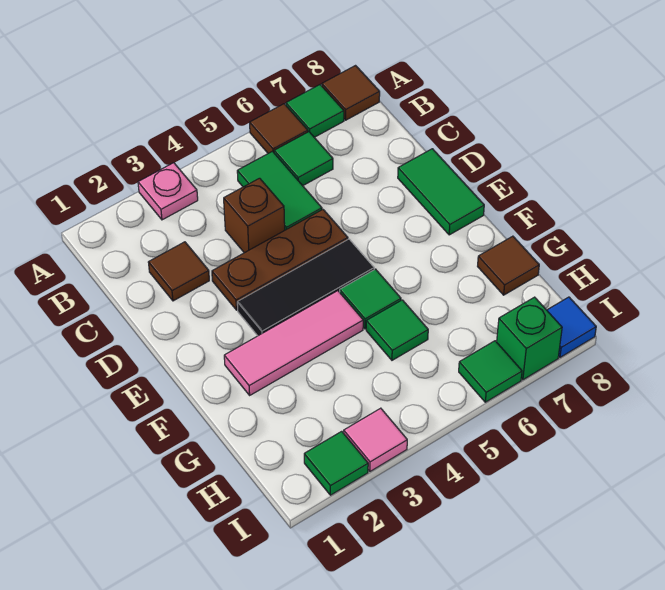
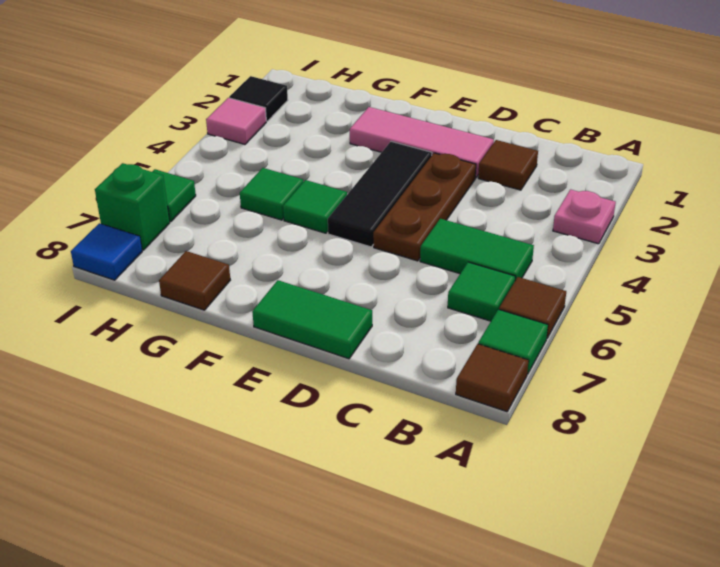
brown brick C4 level 1 -> none
pink tile F2:F4 level 1 -> pink tile D2:F2 level 1
green tile I2 level 1 -> black tile I2 level 1

